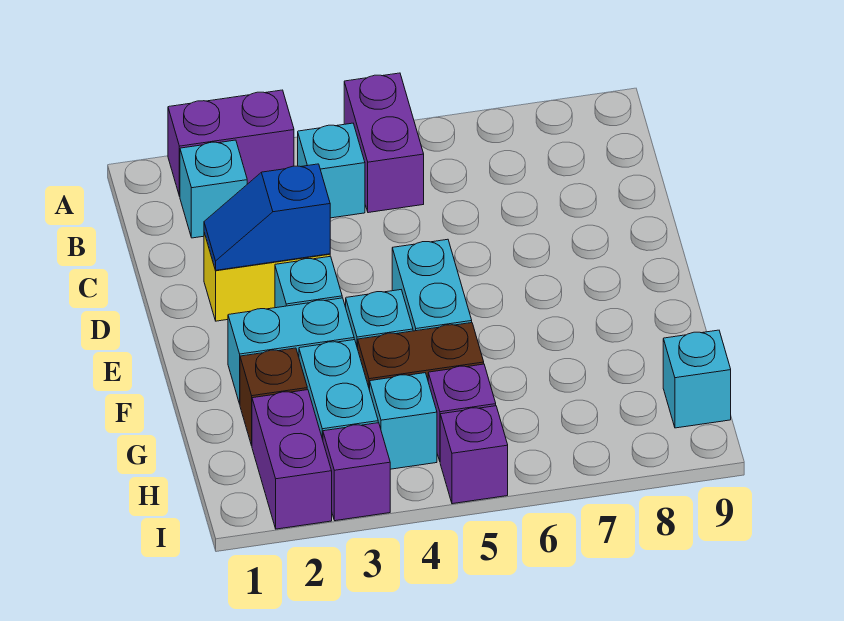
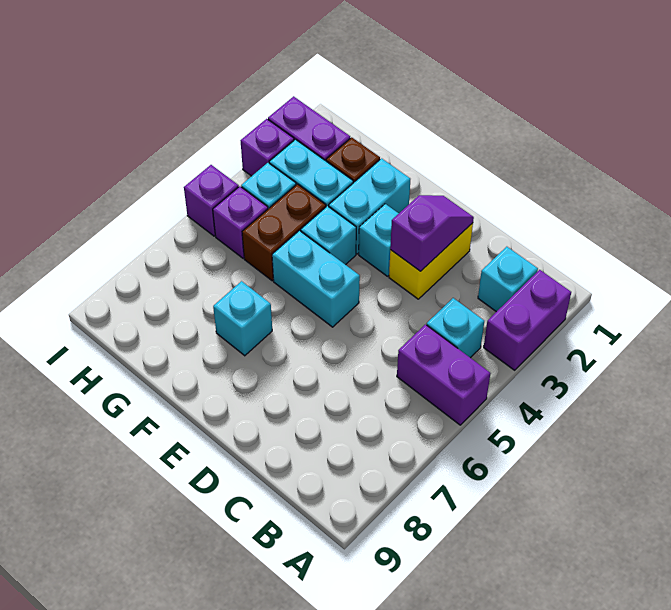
blue slope D2:D3 level 2 top 3 -> purple slope D2:D3 level 2 top 3
cyan brick H9 level 1 -> cyan brick F7 level 1

